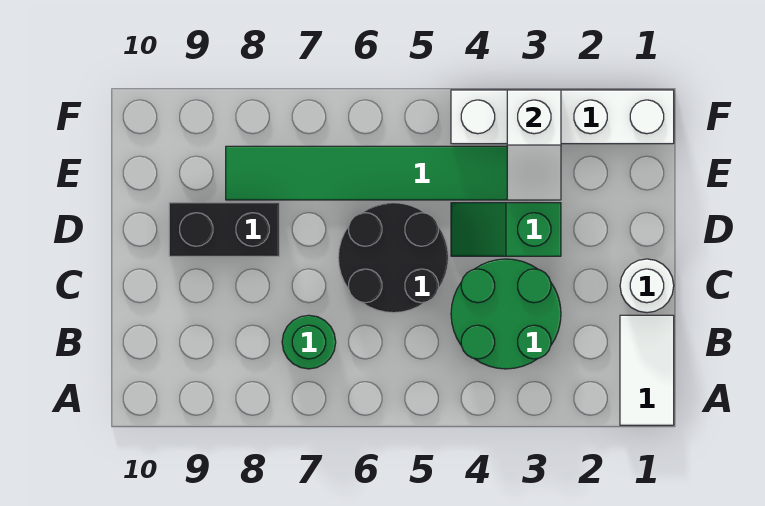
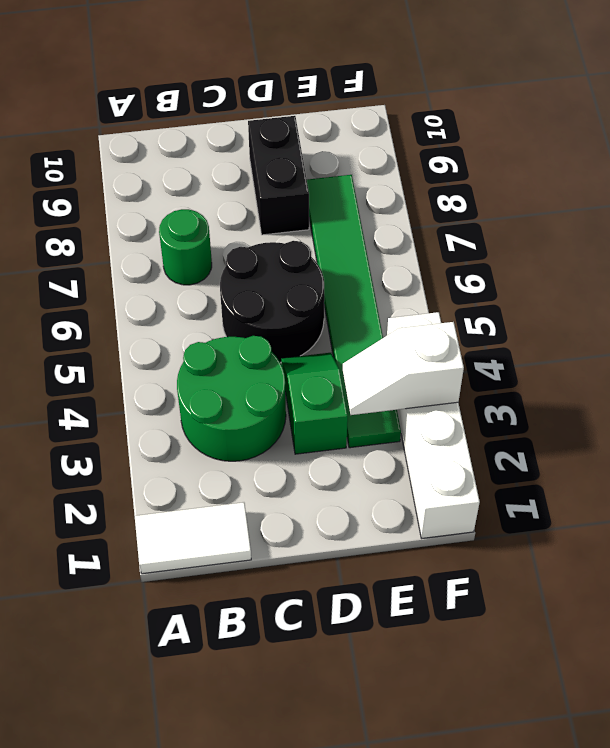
white round brick C1 level 1 -> none

